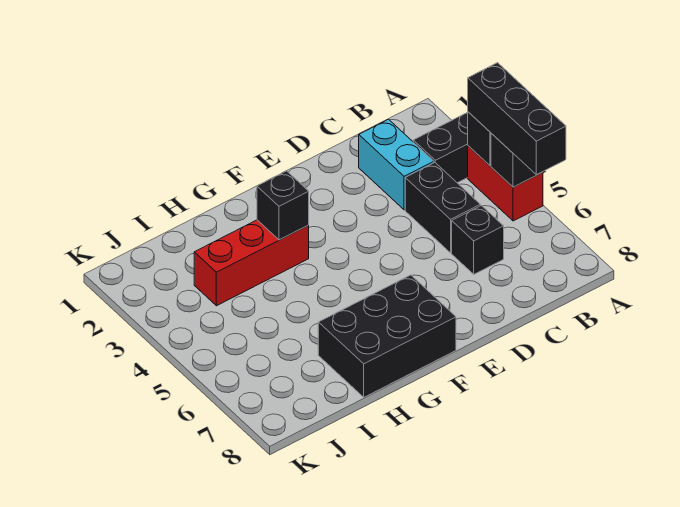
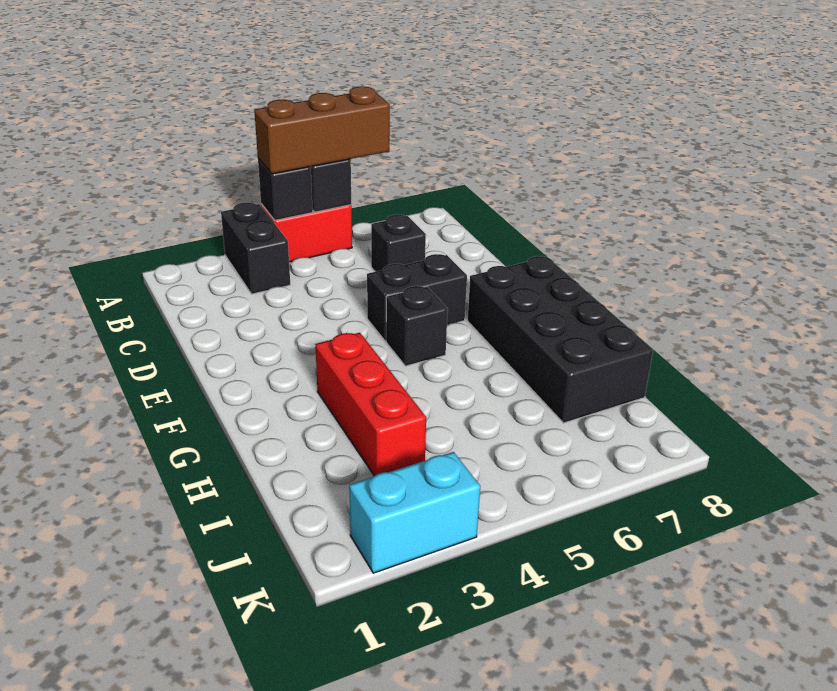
black brick A4:A6 level 3 -> brown brick A4:A6 level 3
cyan brick C2:C3 level 1 -> cyan brick K2:K3 level 1
black brick C4:C5 level 1 -> black brick E5:E6 level 1
black brick F7:H8 level 1 -> black brick F7:I8 level 1
black brick G3 level 2 -> black brick F5 level 1

